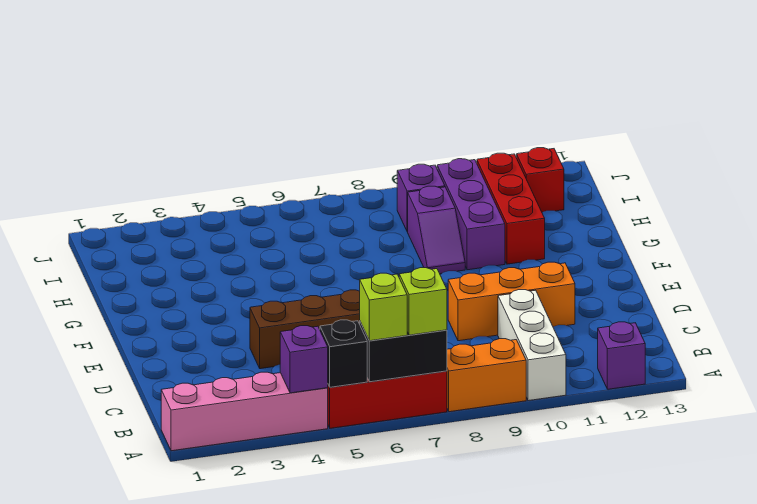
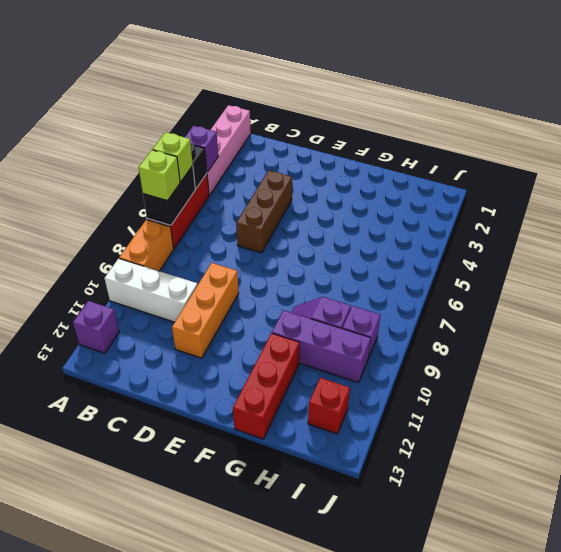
red brick G11:I11 level 1 -> red brick G11:G13 level 1

